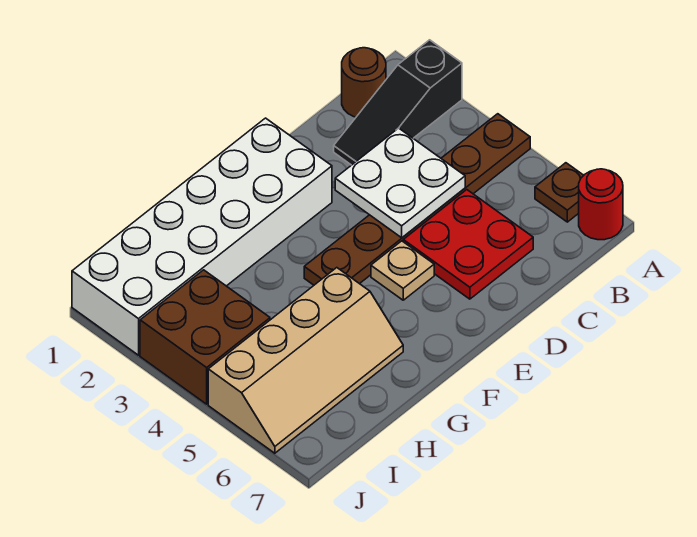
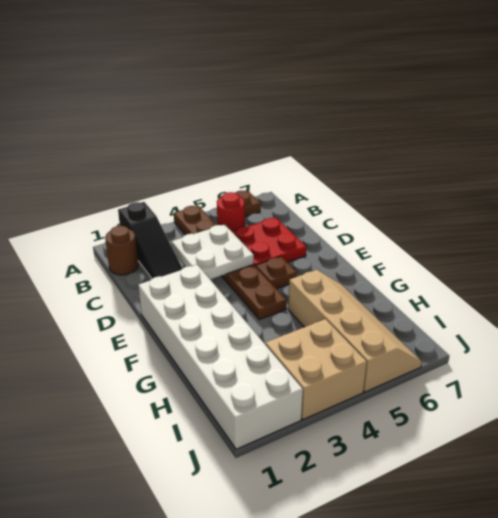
red round brick A7 level 1 -> red round brick B5 level 1
tan plate E5 level 1 -> brown plate E5 level 1
brown brick I3:J4 level 1 -> tan brick I3:J4 level 1

